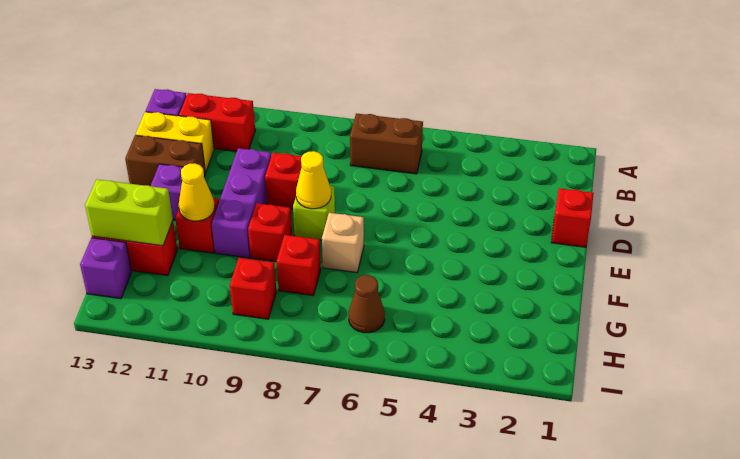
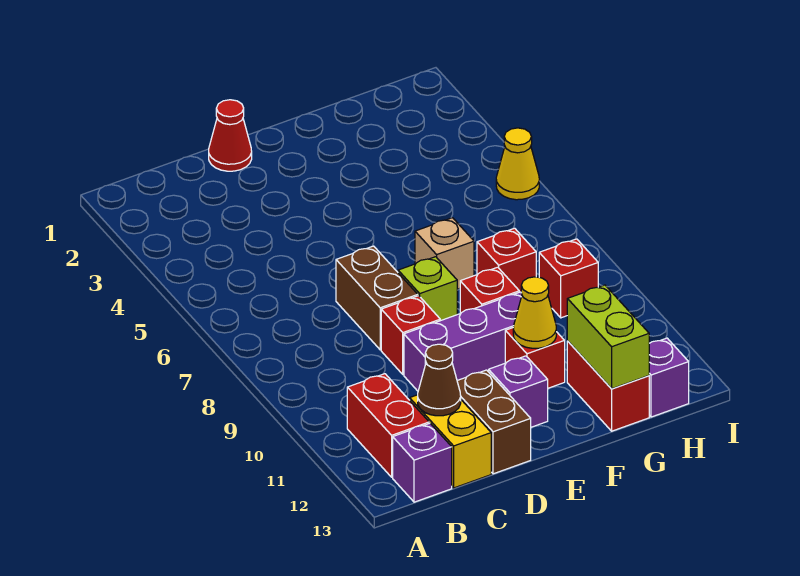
brown brick B6:B7 level 1 -> brown brick D7:D8 level 1
red brick D1 level 1 -> red cone D1 level 1
yellow cone E8 level 2 -> yellow cone I5 level 1
brown cone H6 level 1 -> brown cone C12 level 2

